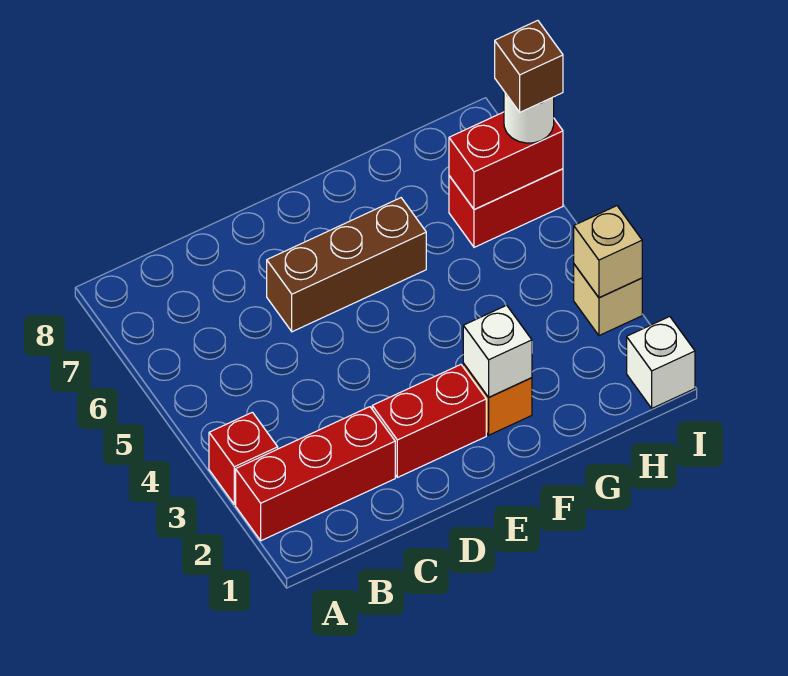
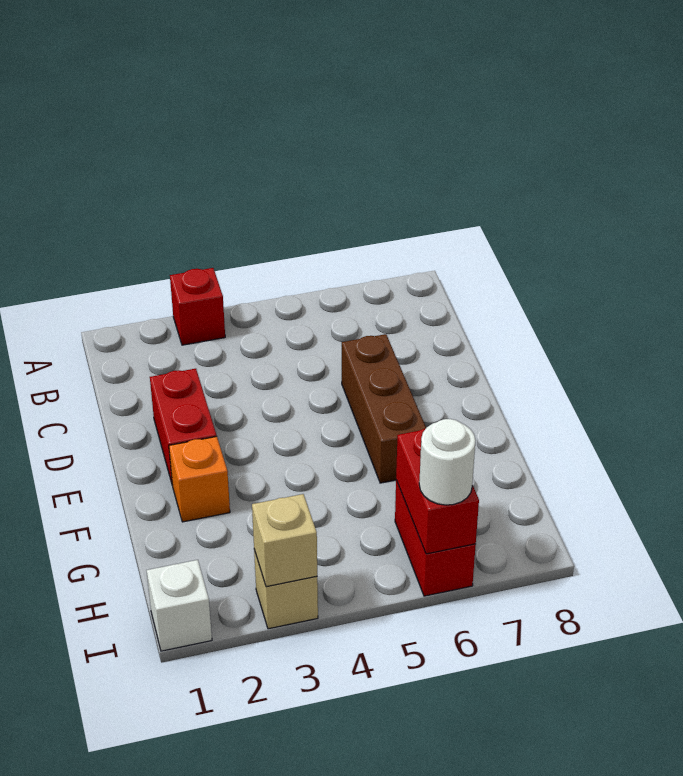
red brick A2:C2 level 1 -> none
white brick F2 level 2 -> none
brown brick I6 level 4 -> none

